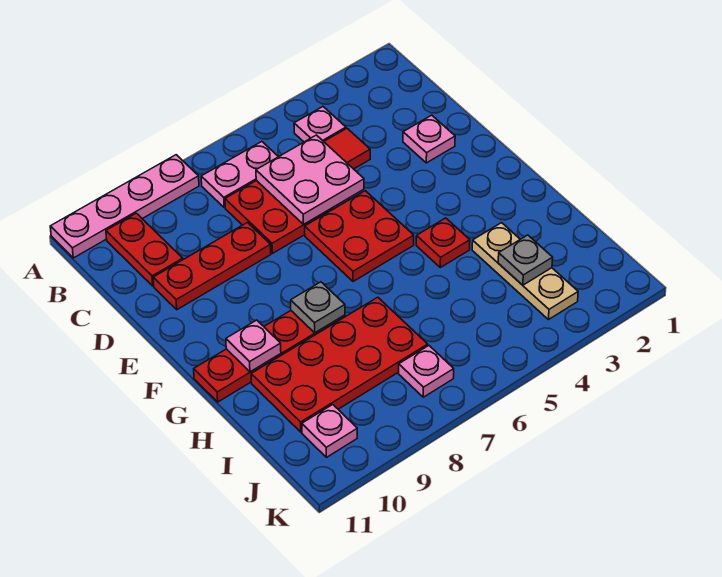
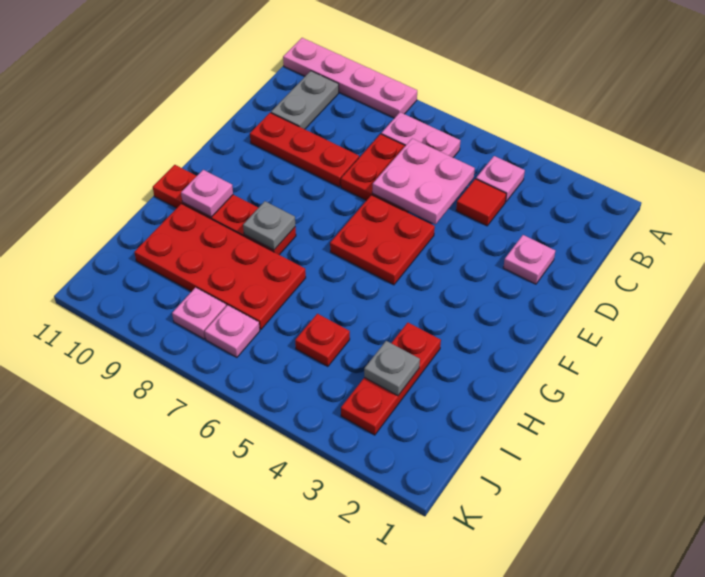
red plate B10:C10 level 1 -> grey plate B10:C10 level 1
red plate G4 level 1 -> red plate I5 level 1
tan plate H3:J3 level 1 -> red plate H3:J3 level 1
pink plate J10 level 1 -> pink plate J8 level 1

